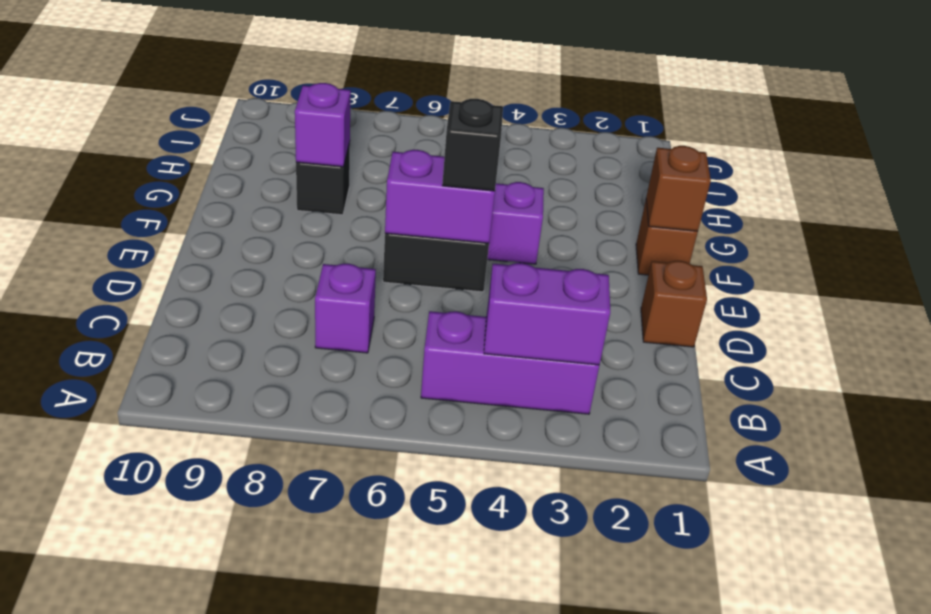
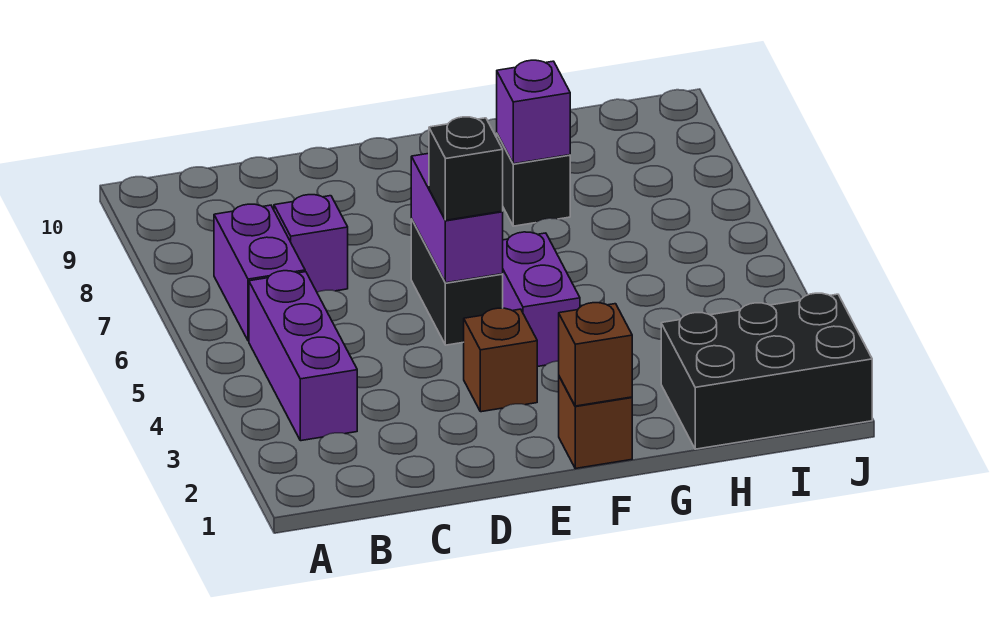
purple brick B3:B4 level 2 -> purple brick B6:B7 level 1
brown brick D1 level 1 -> brown brick E3 level 1
none -> black brick H1:J2 level 1

